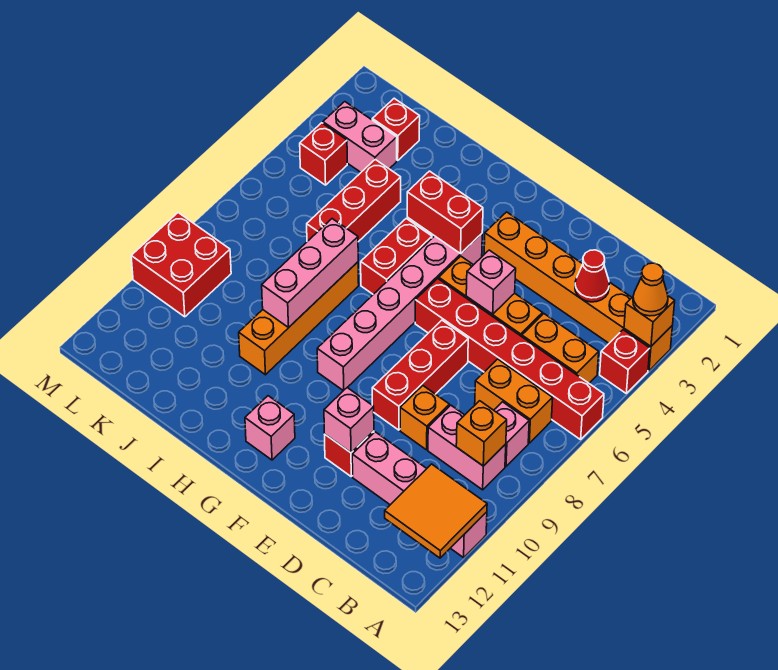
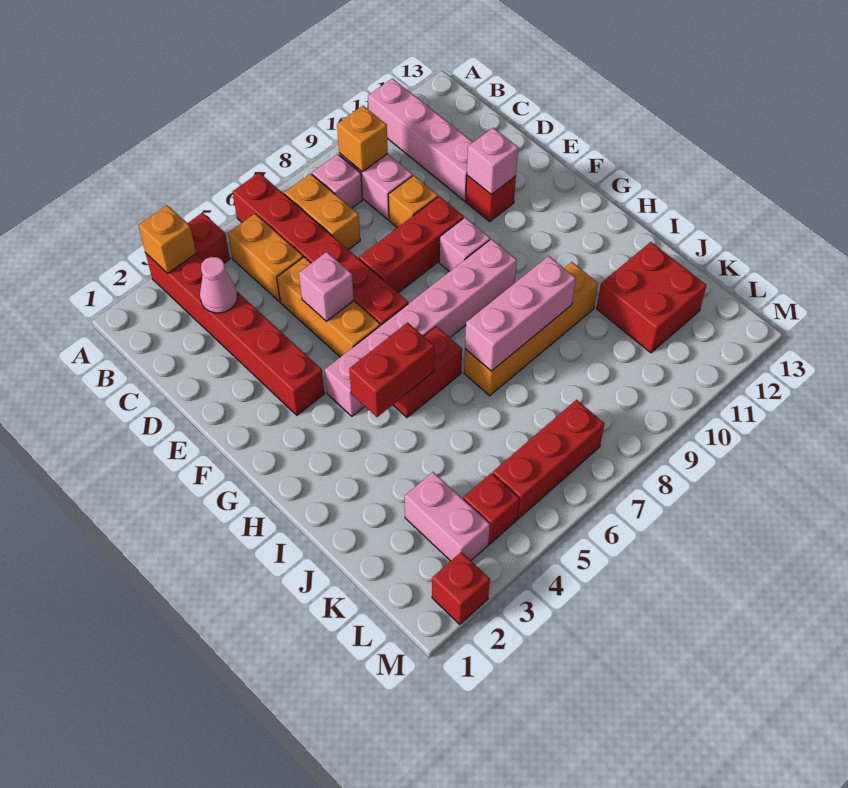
orange brick A3:F3 level 1 -> red brick A3:F3 level 1
orange cone A3 level 3 -> none
orange tile A11:B12 level 2 -> none
red cone C3 level 2 -> pink cone C3 level 2
red brick G4:H4 level 2 -> red brick H4:H5 level 2
pink brick G12 level 1 -> pink brick F9 level 1
red brick J4:J6 level 1 -> red brick L5:L7 level 1
red brick K2 level 1 -> red brick M2 level 1
red brick L9:M10 level 1 -> red brick J11:K12 level 1

